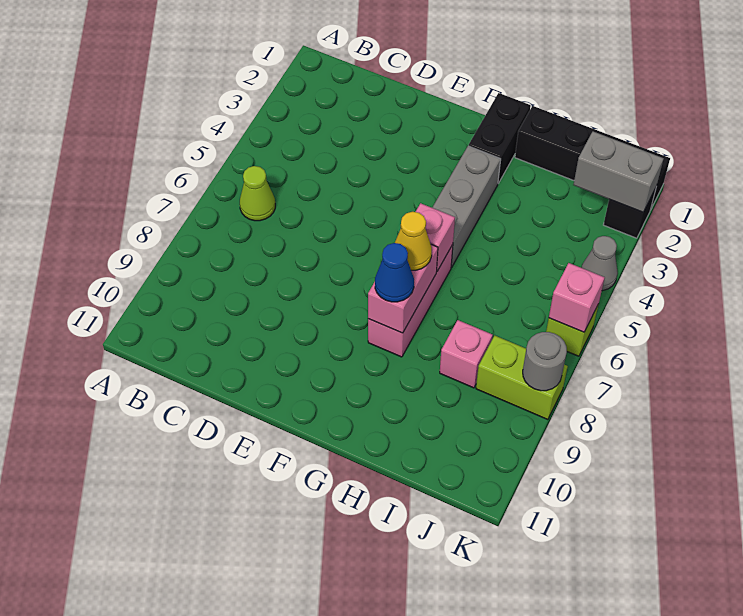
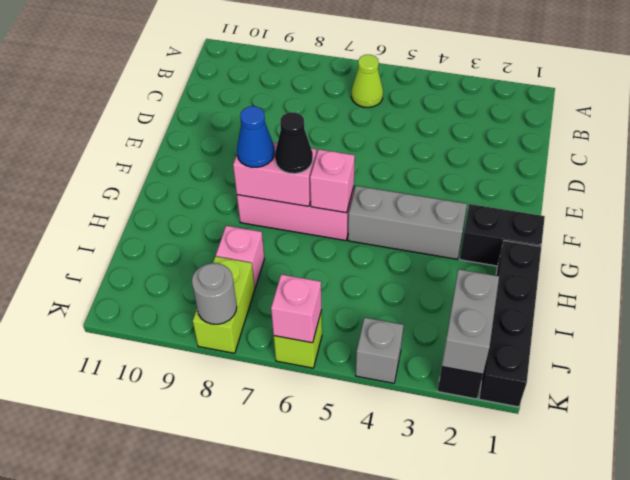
yellow cone G7 level 3 -> black cone G7 level 3
grey cone K4 level 1 -> grey brick K4 level 1

